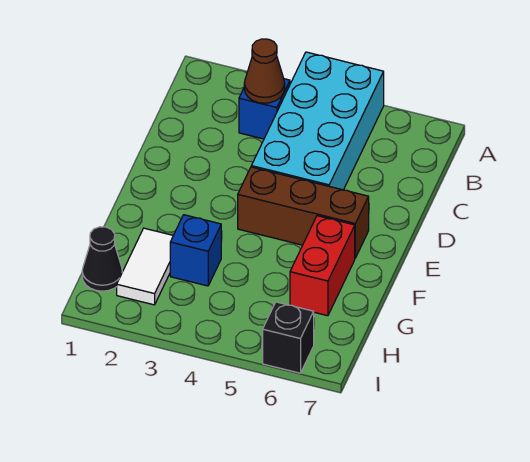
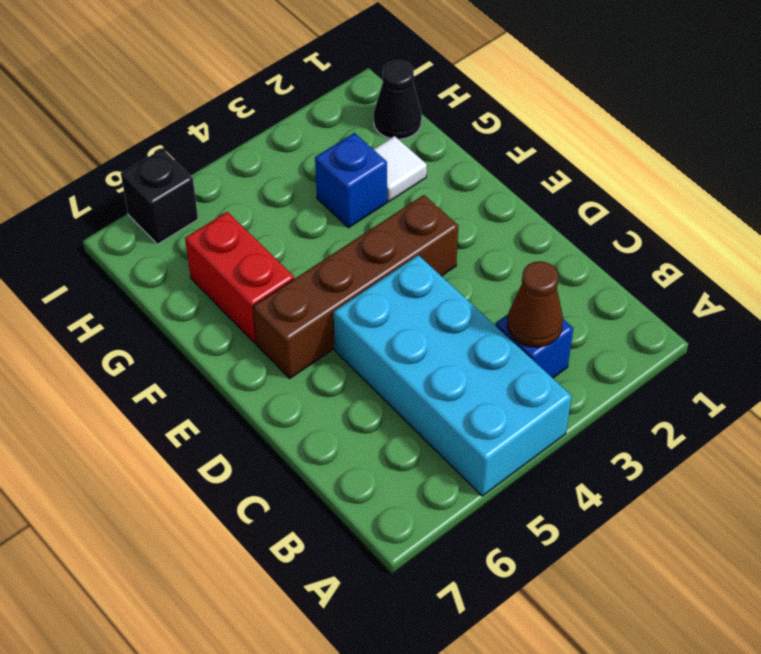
brown brick E4:E6 level 1 -> brown brick E3:E6 level 1
white tile G2:H2 level 1 -> white tile G2 level 1

